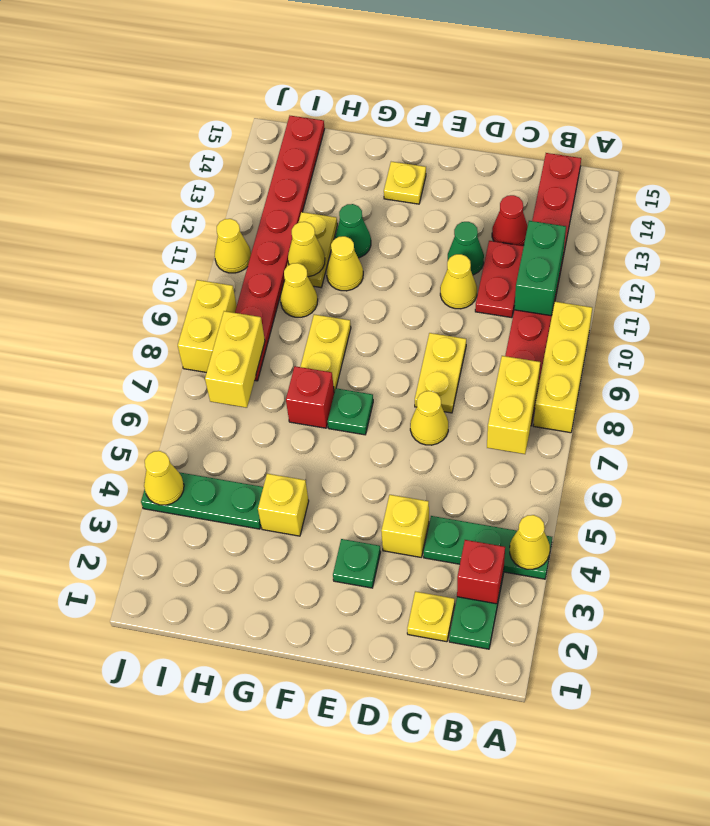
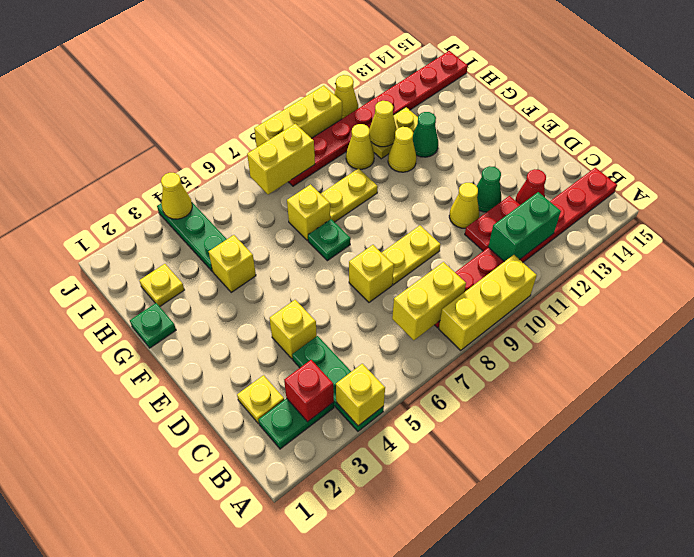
yellow cone A4 level 2 -> yellow brick A4 level 2
yellow cone D7 level 1 -> yellow brick D7 level 1
green plate E3 level 1 -> green plate G1 level 1
yellow plate F14 level 1 -> yellow plate H2 level 1
red brick G7 level 1 -> yellow brick G7 level 1
yellow brick J8:J9 level 1 -> yellow brick J8:J10 level 1

